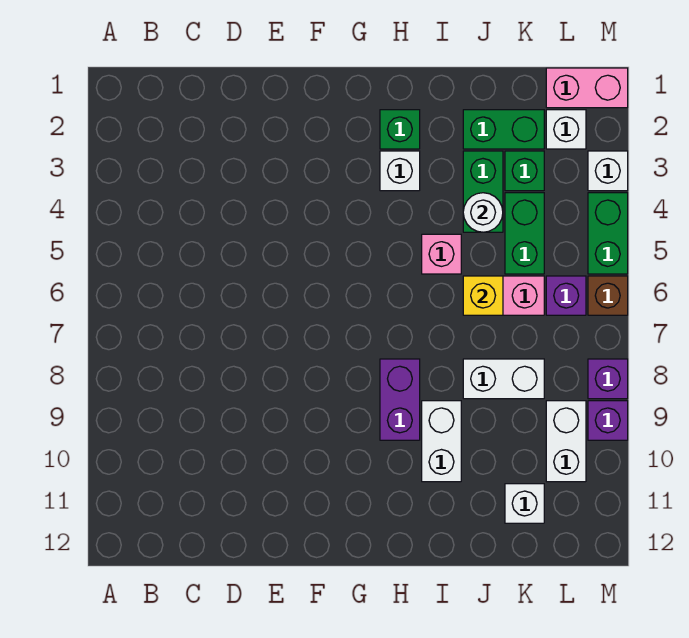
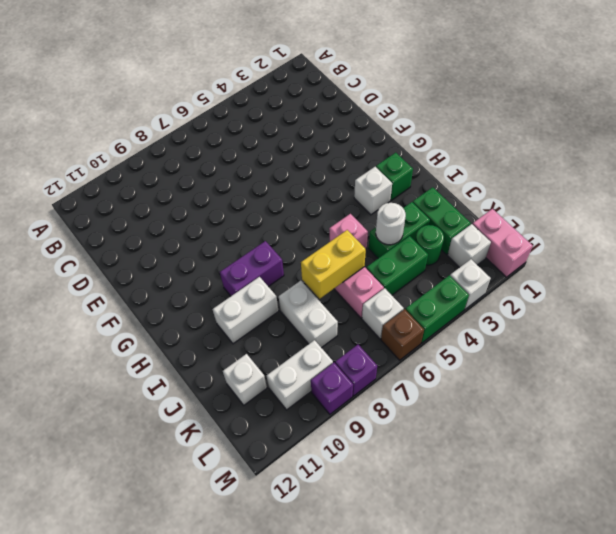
yellow brick J6 level 2 -> yellow brick J6:J7 level 2
green brick K3 level 1 -> green round brick K3 level 1
purple brick L6 level 1 -> white brick L6 level 1

